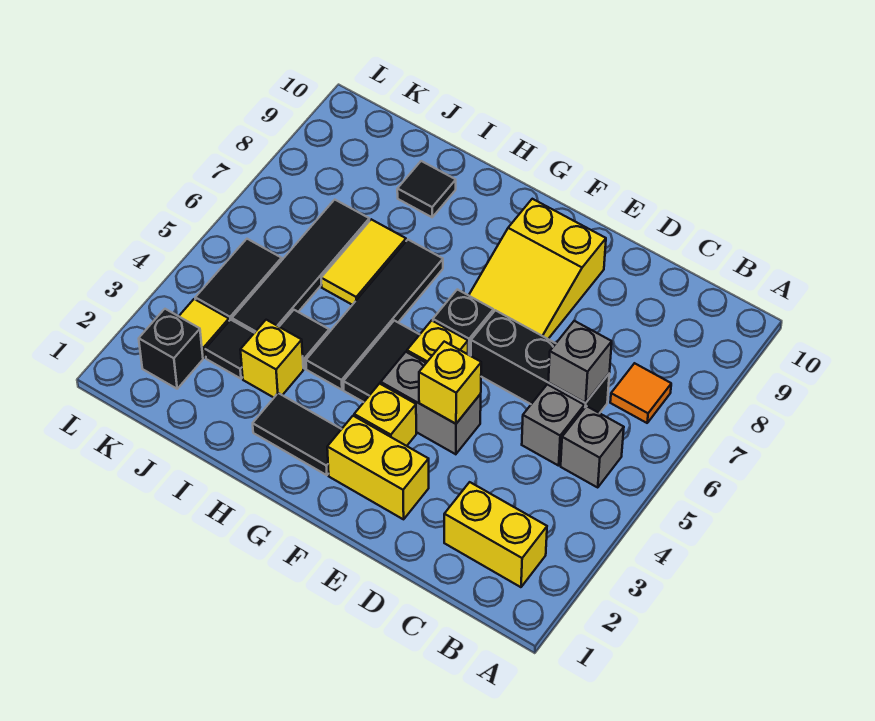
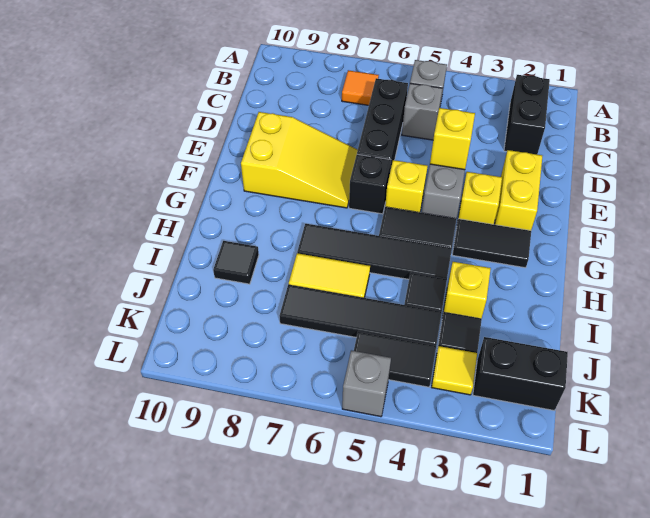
yellow brick B2:C2 level 1 -> black brick B2:C2 level 1
grey brick C6 level 2 -> grey brick L5 level 1
black tile G2:H2 level 1 -> black tile G2:G3 level 1
black brick K2 level 1 -> black brick K1:K2 level 1

